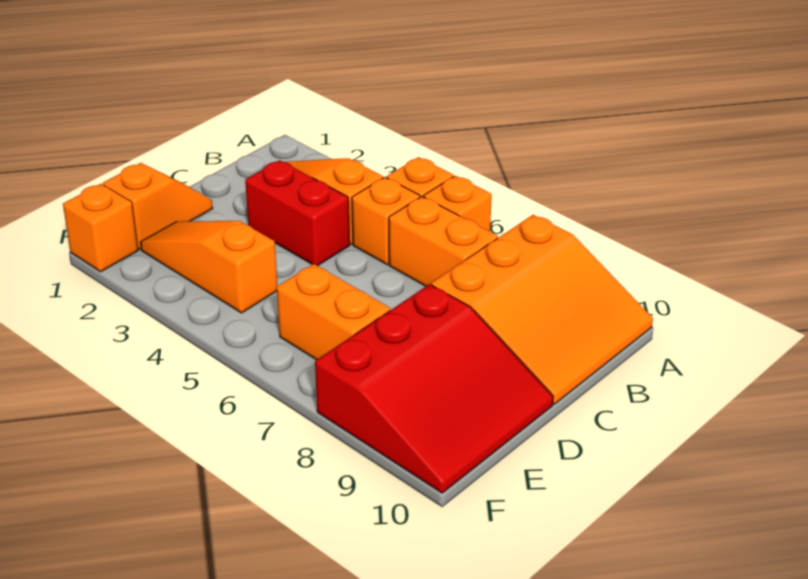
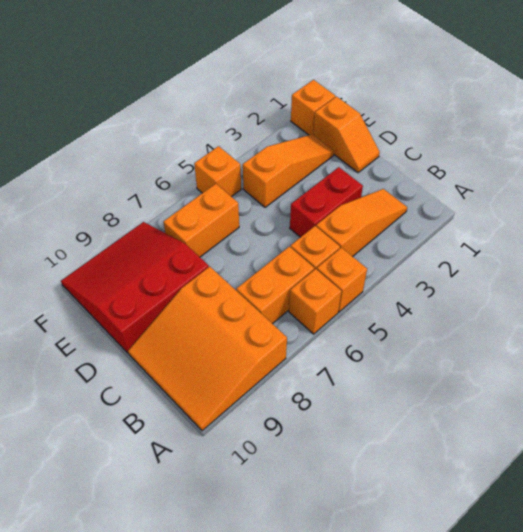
red slope D8:F10 level 1 top 8 -> red slope D8:F10 level 1 top D
none -> orange brick F5 level 1

